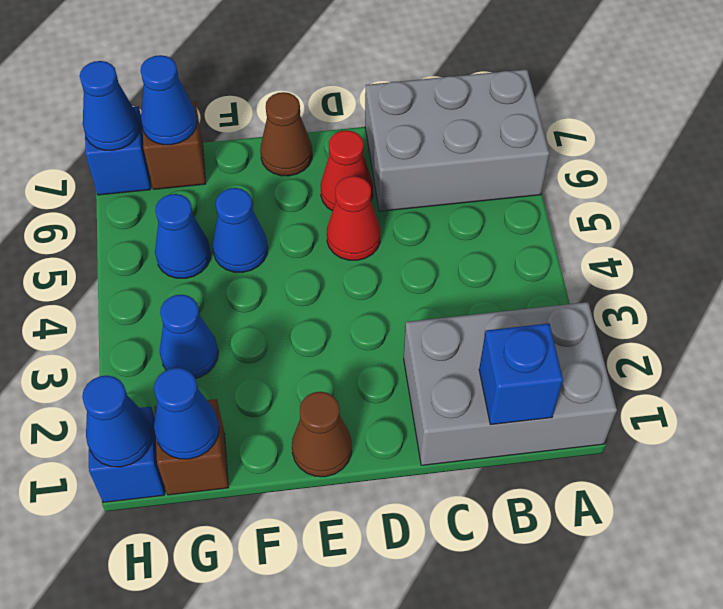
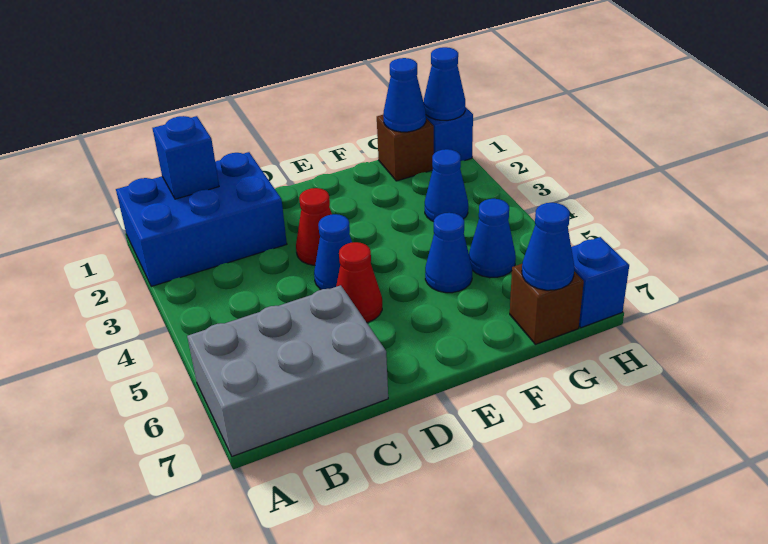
grey brick A1:C2 level 1 -> blue brick A1:C2 level 1
red cone D6 level 1 -> red cone D3 level 1
brown cone E1 level 1 -> none
brown cone E7 level 1 -> none
blue cone H7 level 2 -> blue cone D4 level 1

